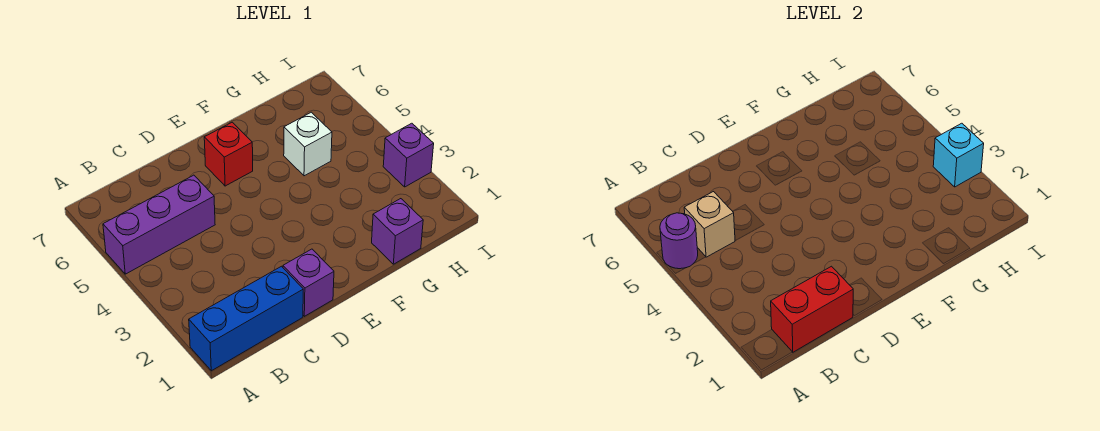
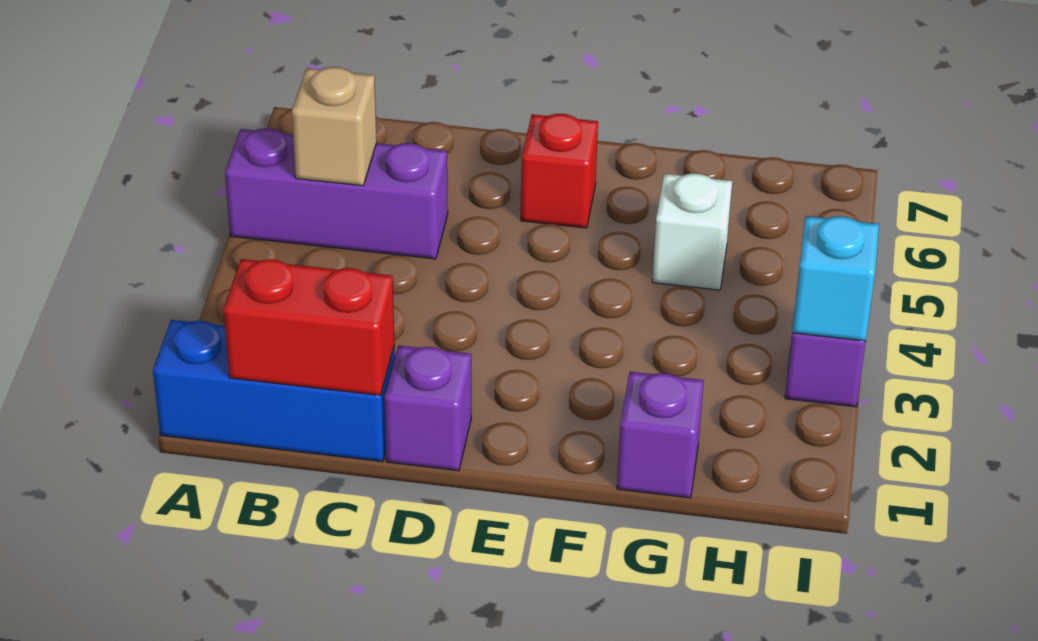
purple round brick A5 level 2 -> none

